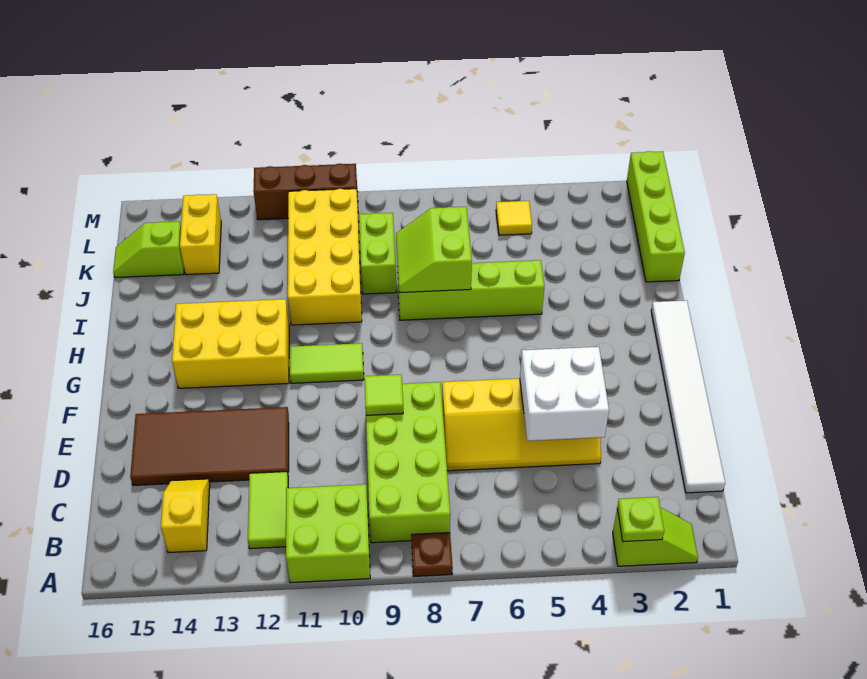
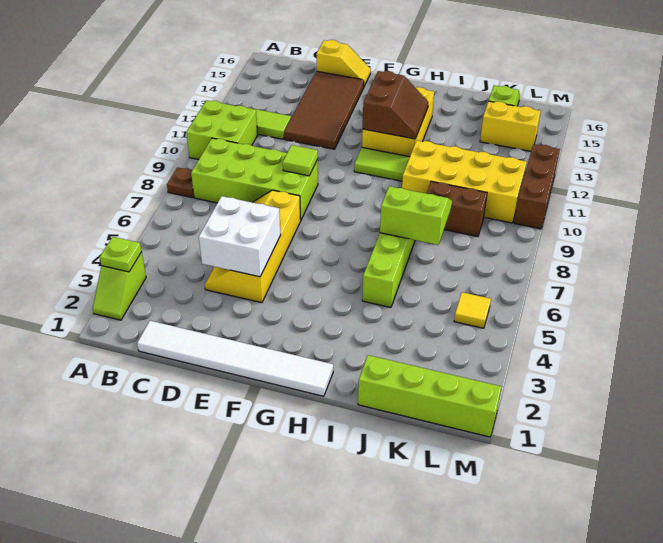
yellow slope B14:C14 level 1 top B -> yellow slope D16:E16 level 1 top D
lime tile G10:G11 level 1 -> lime tile G11:H11 level 1
none -> brown slope G12:H13 level 2 top G
lime brick J9:K9 level 1 -> brown brick J9:K9 level 1

